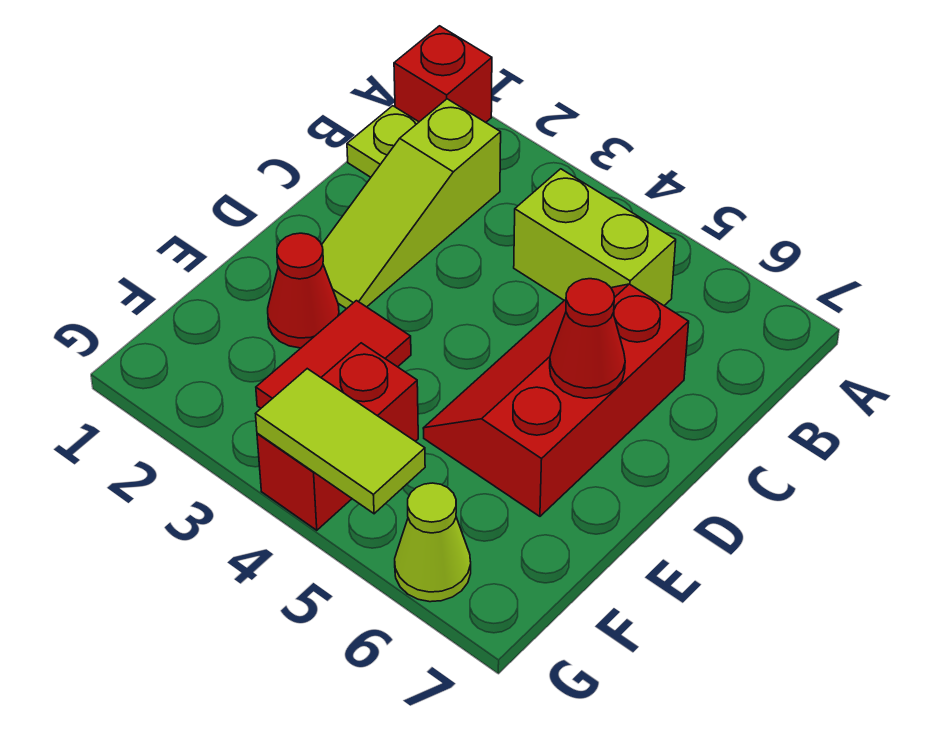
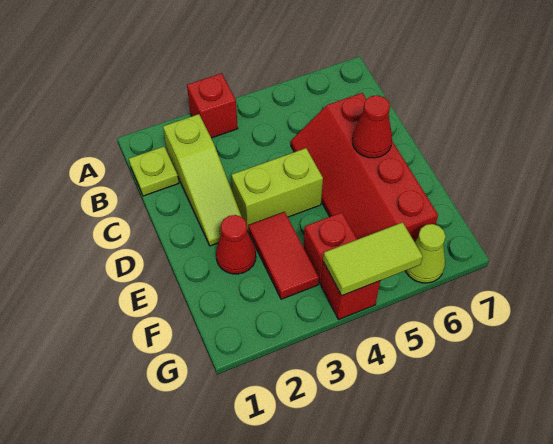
red brick A1 level 1 -> red brick A3 level 1
lime brick B4:B5 level 1 -> lime brick D3:D4 level 1
red slope C5:E6 level 1 top 6 -> red slope C5:F6 level 1 top 6

